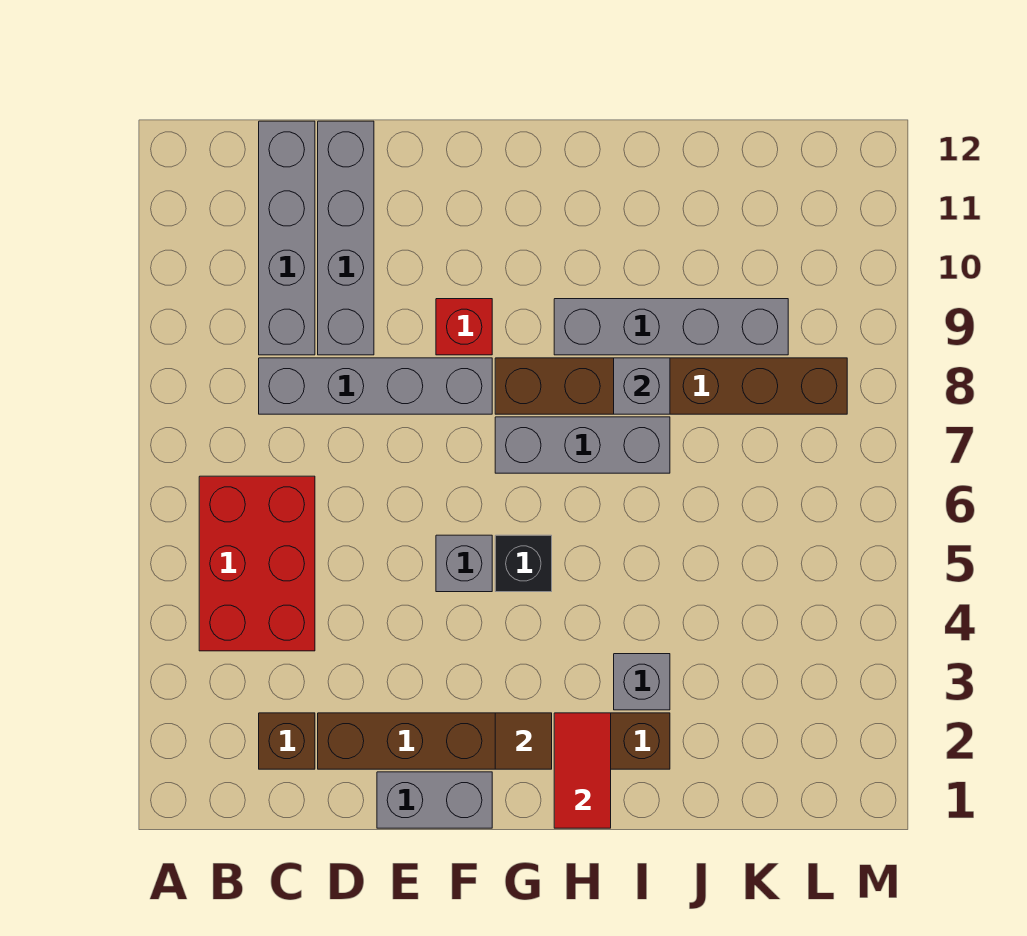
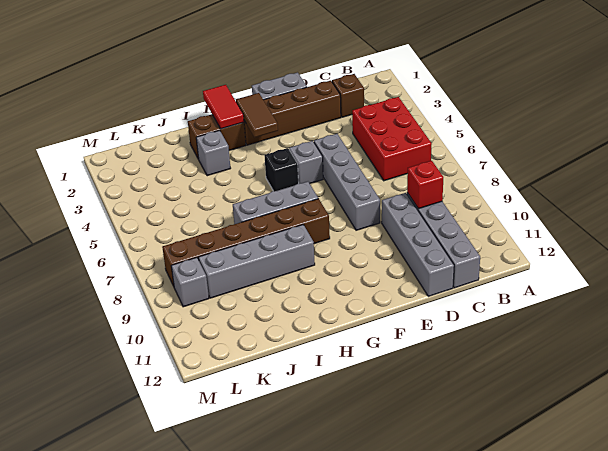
grey brick C8:F8 level 1 -> grey brick E5:E8 level 1
red brick F9 level 1 -> red brick C9 level 2
brown tile G2 level 2 -> brown tile G2:G3 level 2
grey brick I8 level 2 -> grey brick L9 level 1

